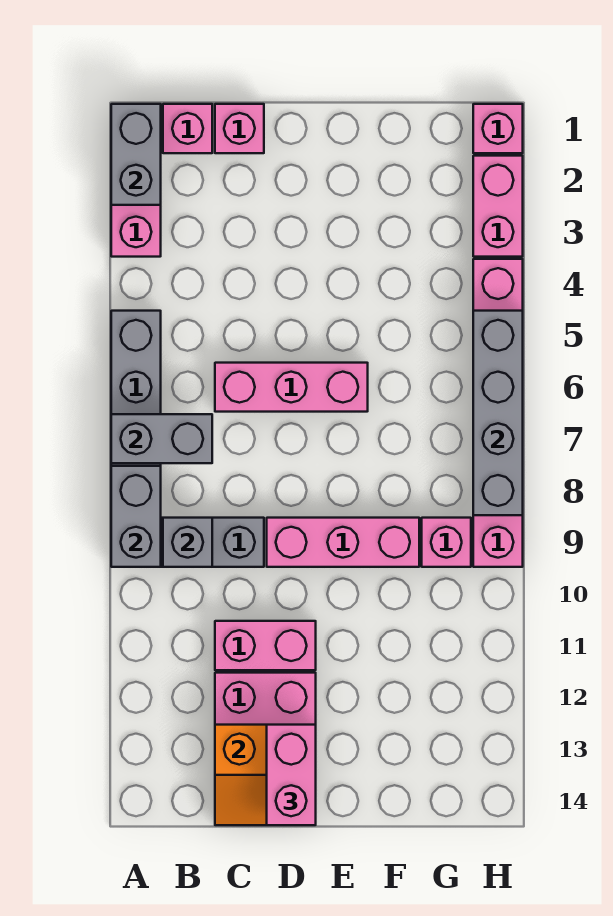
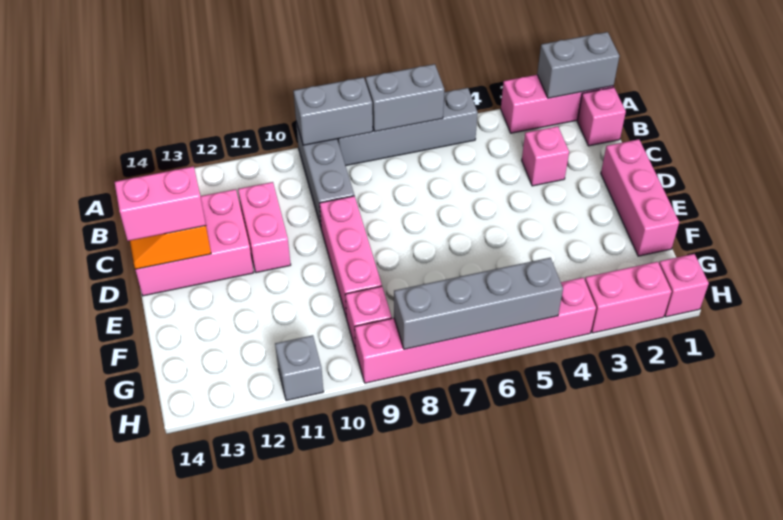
grey brick A7:B7 level 2 -> grey brick A6:A7 level 2
grey brick B9 level 2 -> grey brick H11 level 1
pink brick C1 level 1 -> pink brick C3 level 1
pink brick C6:E6 level 1 -> pink brick D1:F1 level 1

